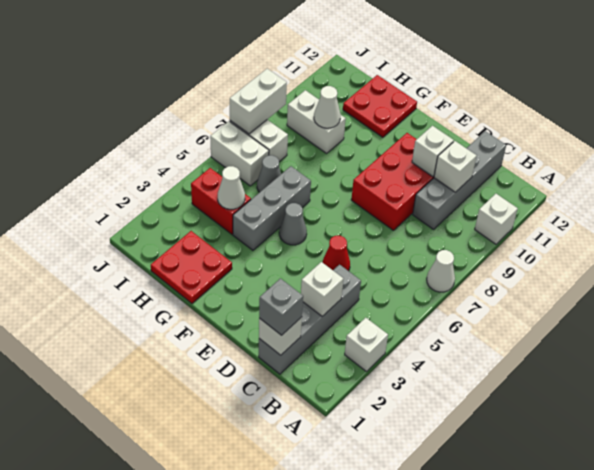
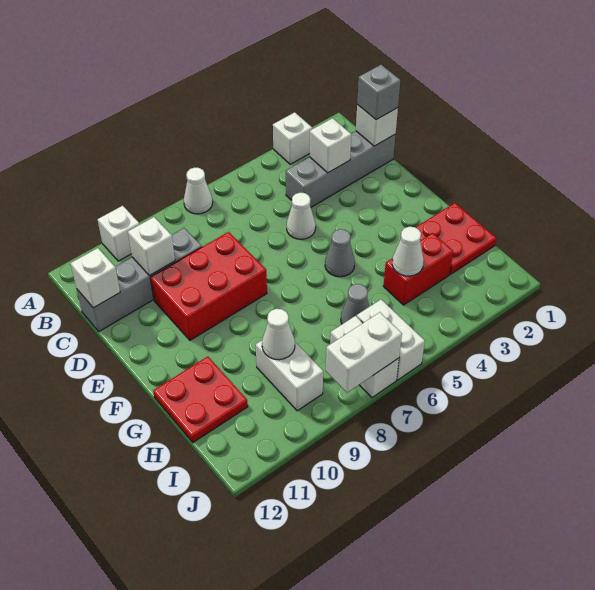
red cone D5 level 1 -> white cone D5 level 1
white brick D10 level 2 -> white brick C12 level 2
grey brick G4:G6 level 1 -> none
red brick H4:I4 level 1 -> red brick H3:H4 level 1

